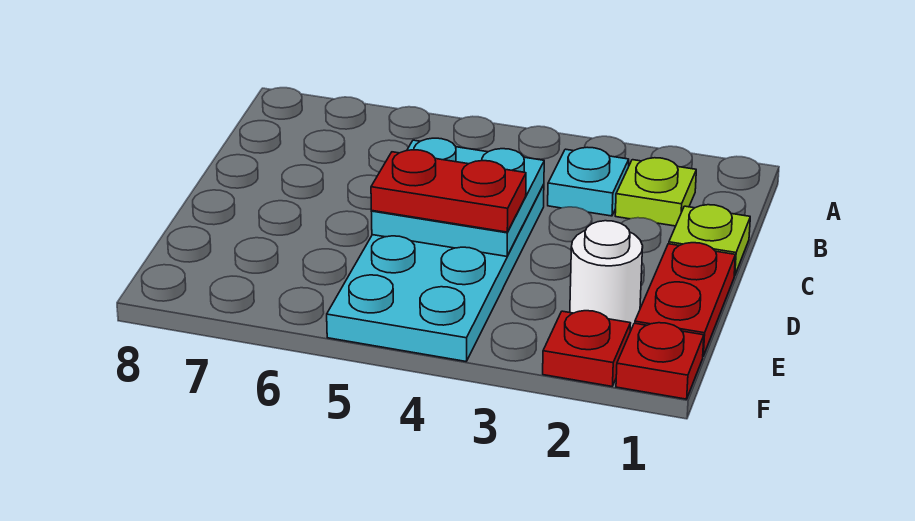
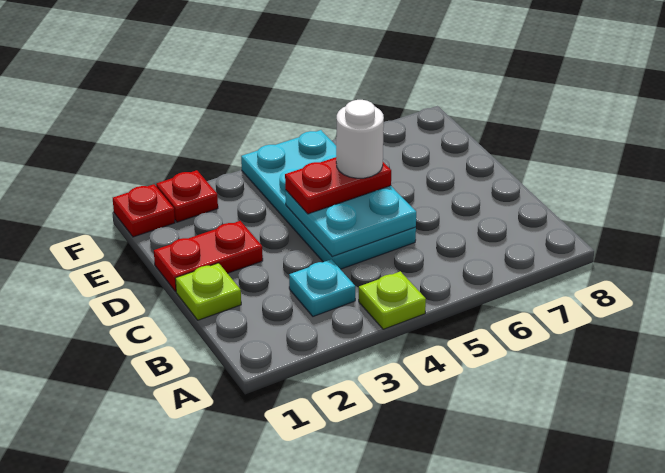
lime plate B2 level 1 -> lime plate A4 level 1
red plate D1:E1 level 1 -> red plate D1:D2 level 1
white round brick E2 level 1 -> white round brick D5 level 4

